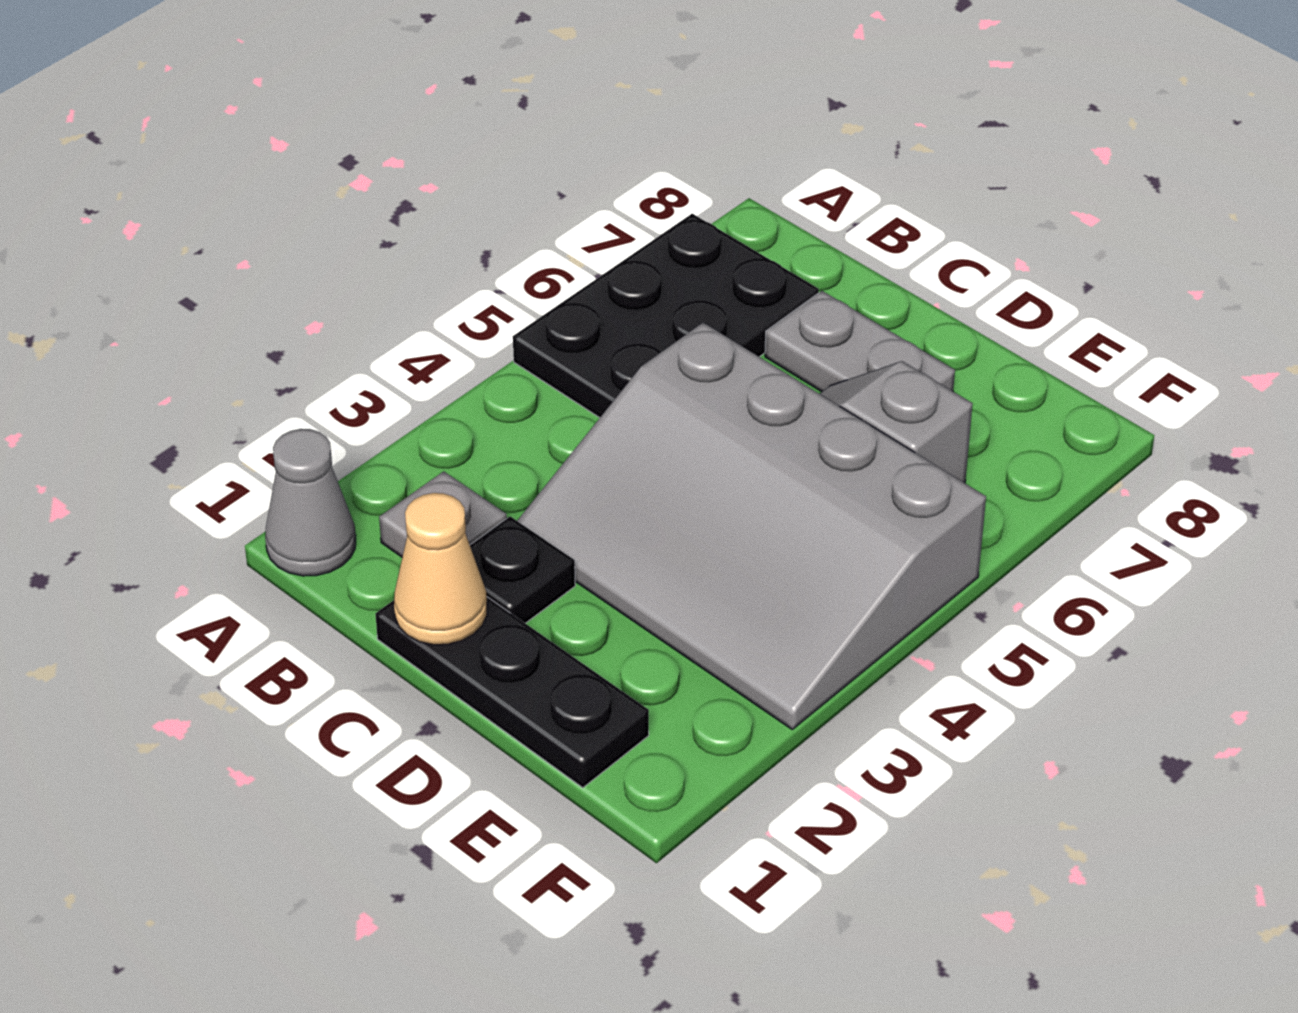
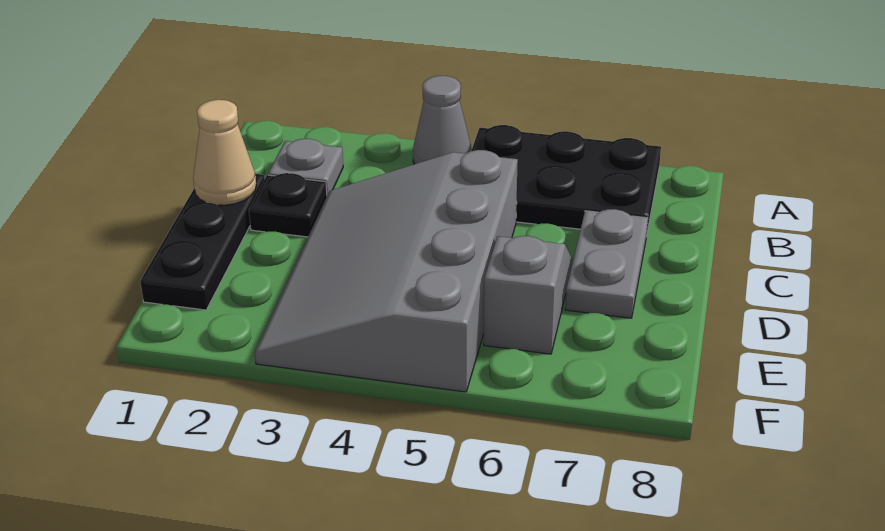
grey cone A1 level 1 -> grey cone A4 level 1

